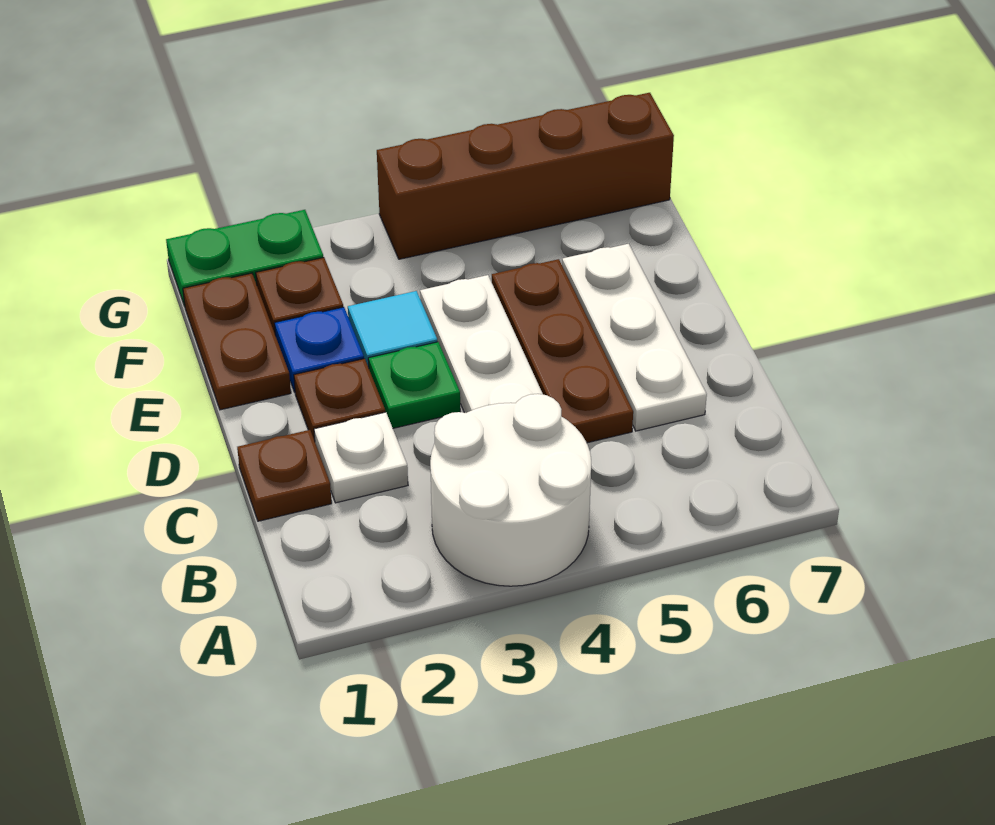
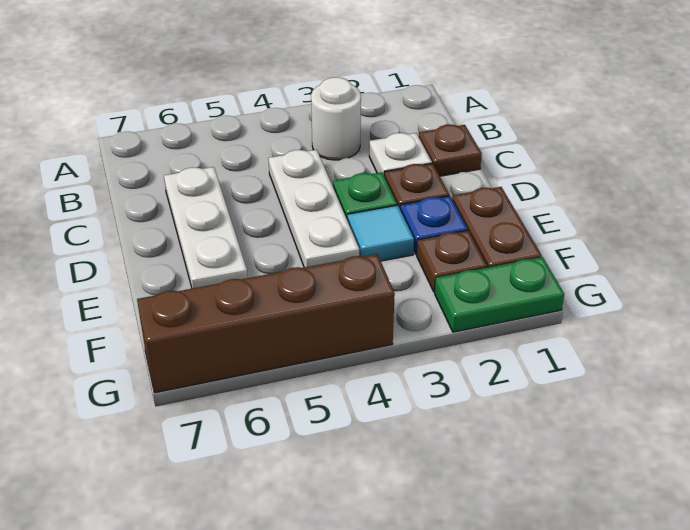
white round brick A3:B4 level 1 -> white round brick B3 level 1
brown plate C5:E5 level 1 -> none

